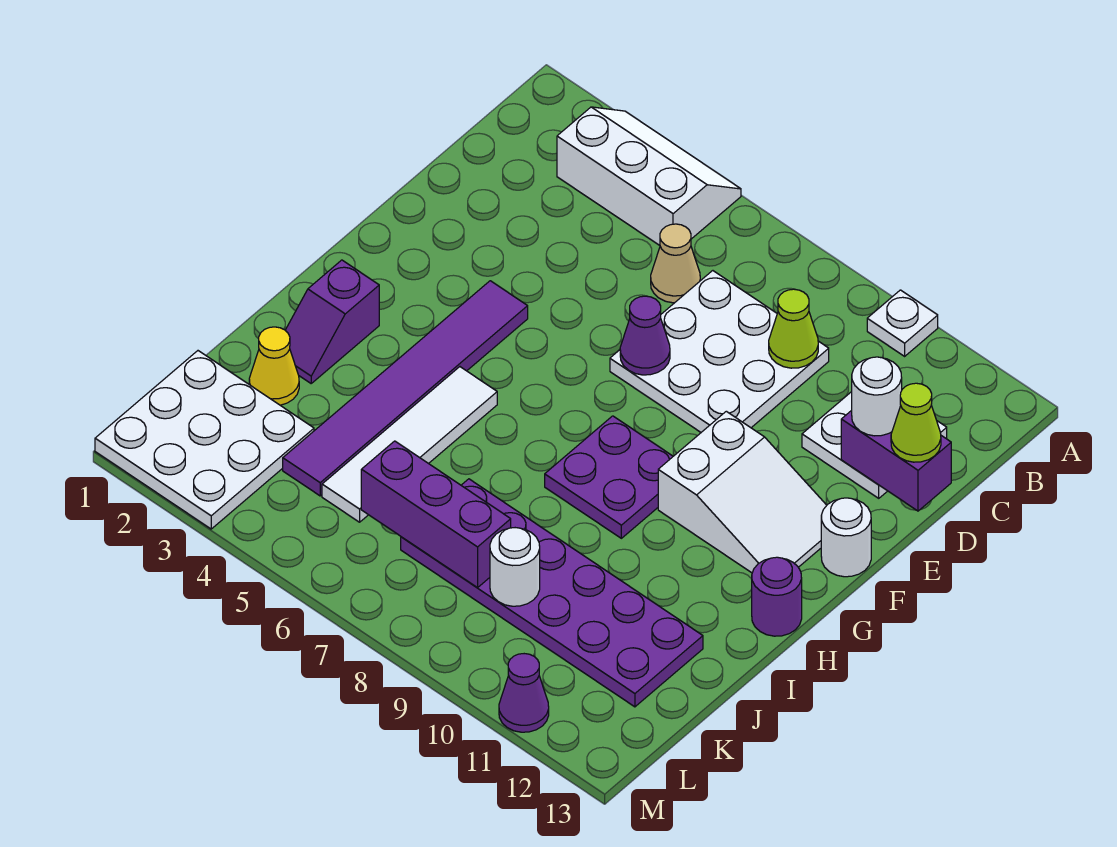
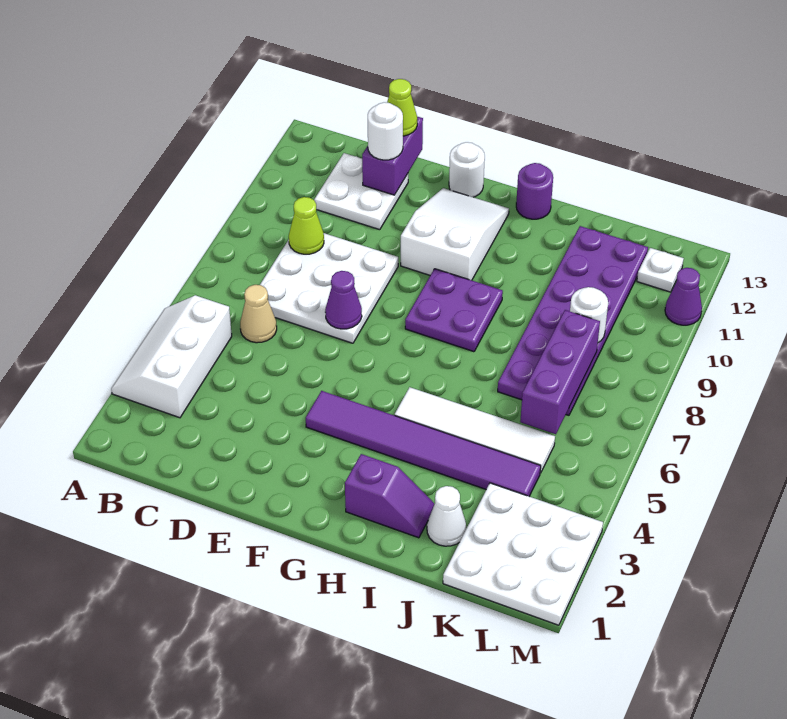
white plate A10 level 1 -> white plate L12 level 1
yellow cone J2 level 1 -> white cone J2 level 1

